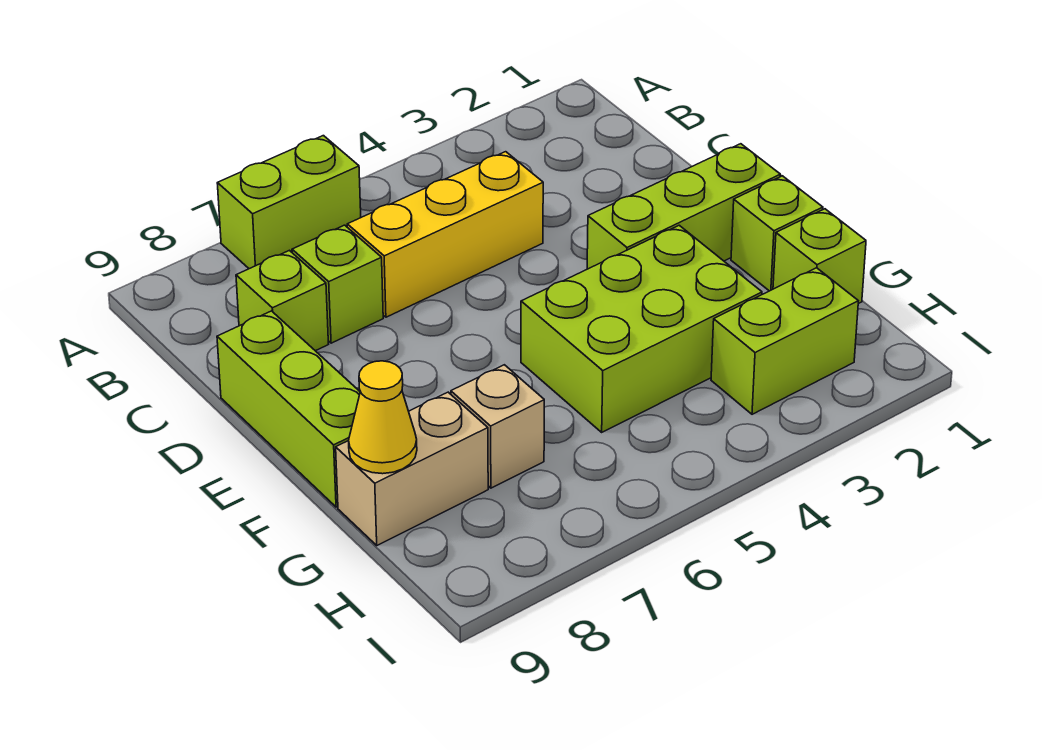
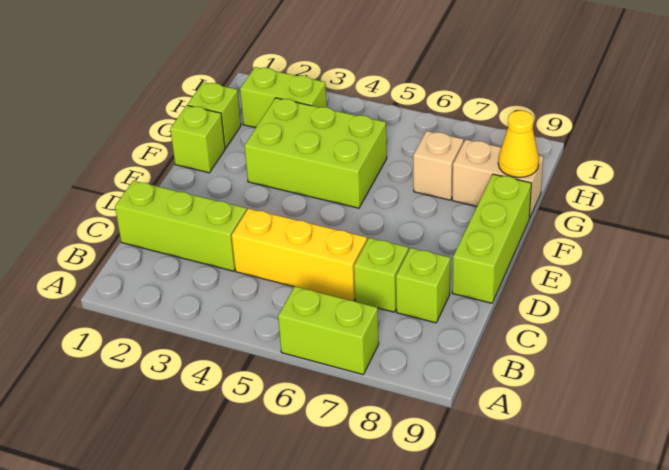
lime brick E1:E3 level 1 -> lime brick C1:C3 level 1

